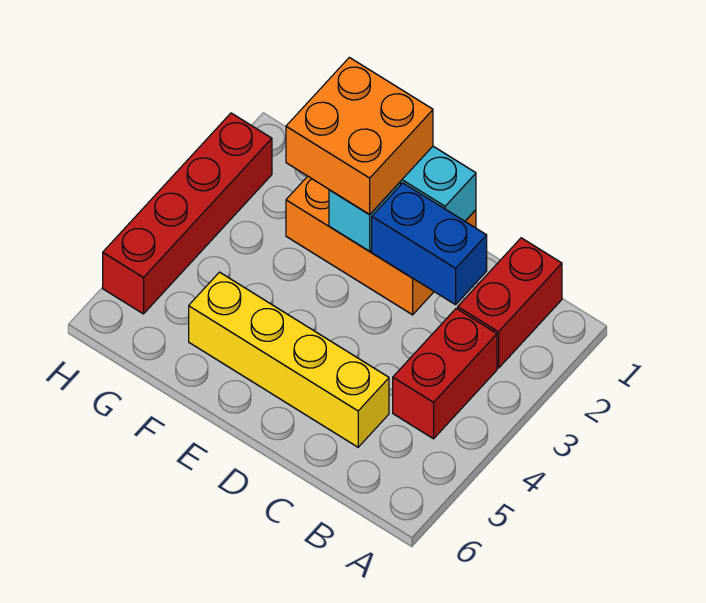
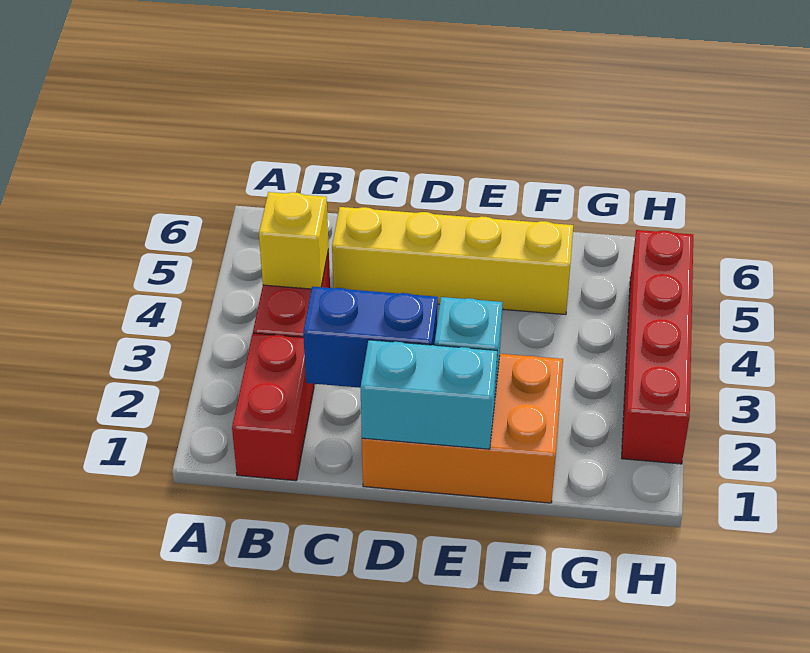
none -> yellow brick B4 level 2
orange brick E1:F2 level 3 -> none

